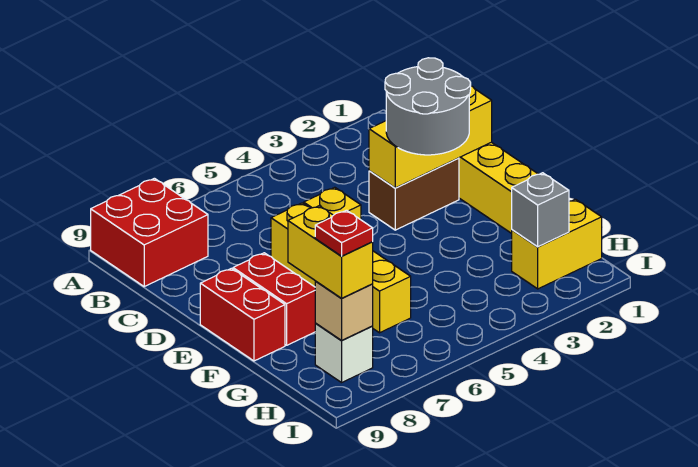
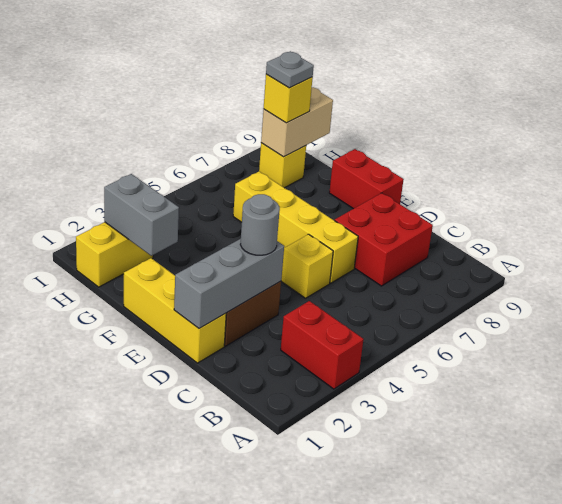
red brick A8:B9 level 1 -> red brick C7:D8 level 1
yellow brick D1:D3 level 2 -> grey brick D1:D3 level 2
grey round brick D2:E3 level 3 -> grey round brick D3 level 3
red brick E8:F8 level 1 -> red brick A3:B3 level 1
yellow brick G8:H8 level 3 -> yellow brick H8 level 3
grey brick H2 level 2 -> grey brick G2:H2 level 2
white brick H8 level 1 -> yellow brick H8 level 1
tan brick H8 level 2 -> tan brick H8:H9 level 2
red plate H8 level 4 -> grey plate H8 level 4

